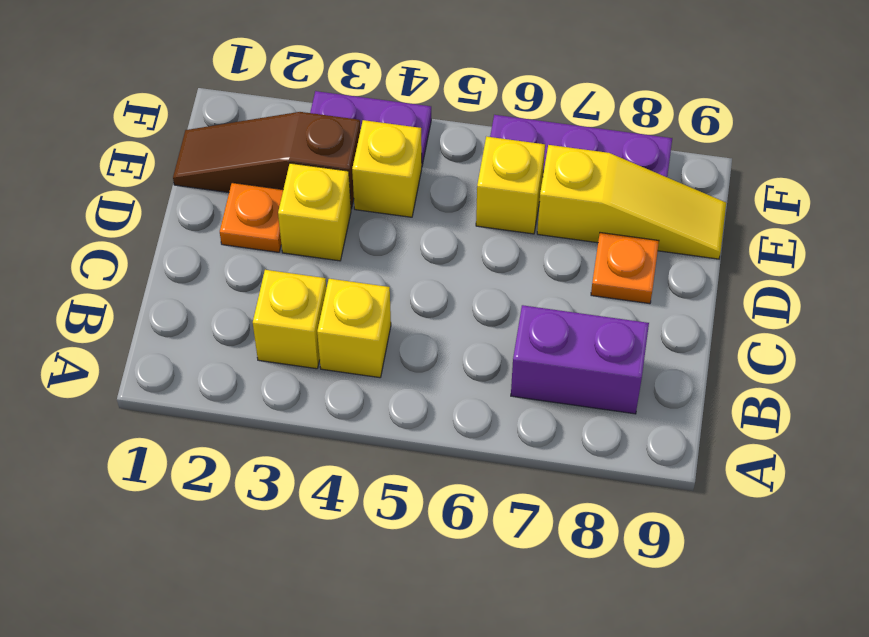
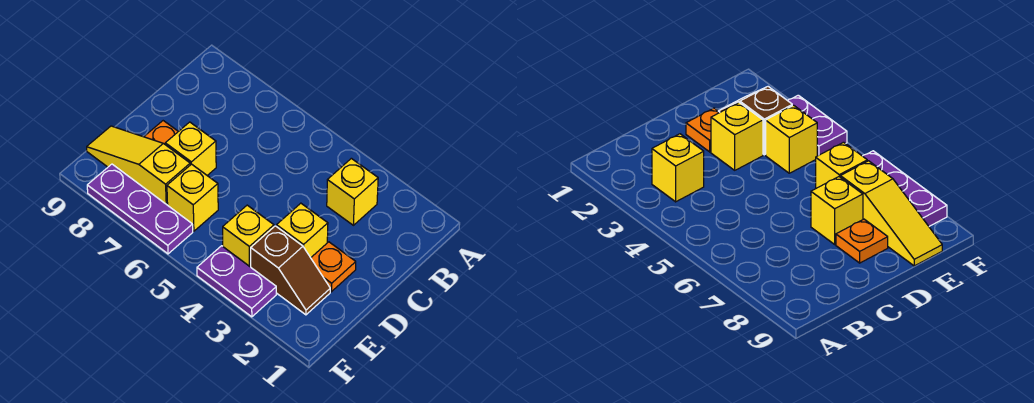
yellow brick B4 level 1 -> yellow brick D7 level 1
purple brick B7:B8 level 1 -> none
brown slope E1:E3 level 1 top 3 -> brown slope E2:E3 level 1 top 3

